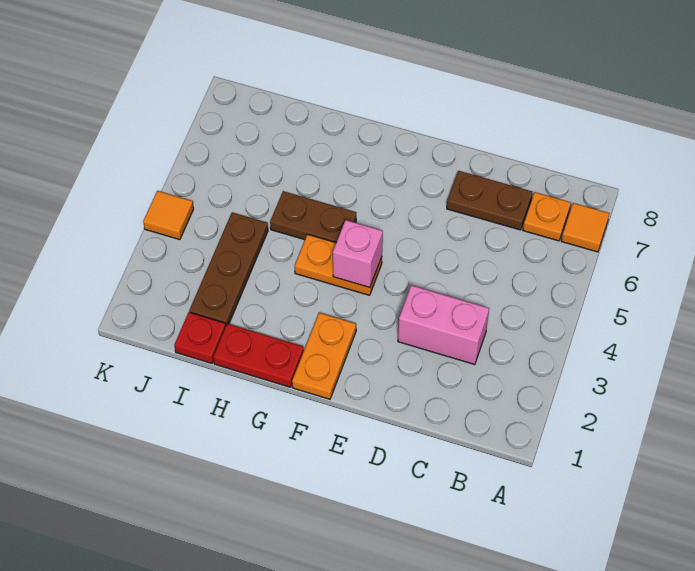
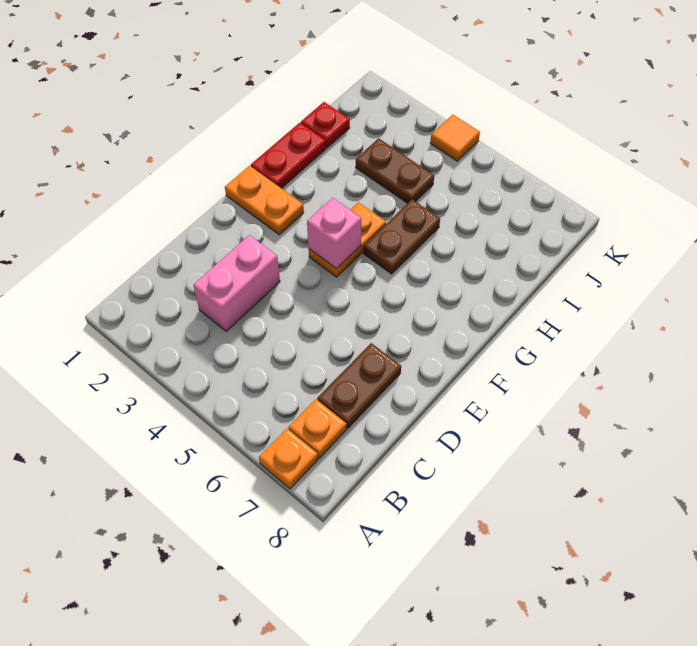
orange tile A7 level 1 -> orange plate A7 level 1
brown plate I2:I4 level 1 -> brown plate I3:I4 level 1

